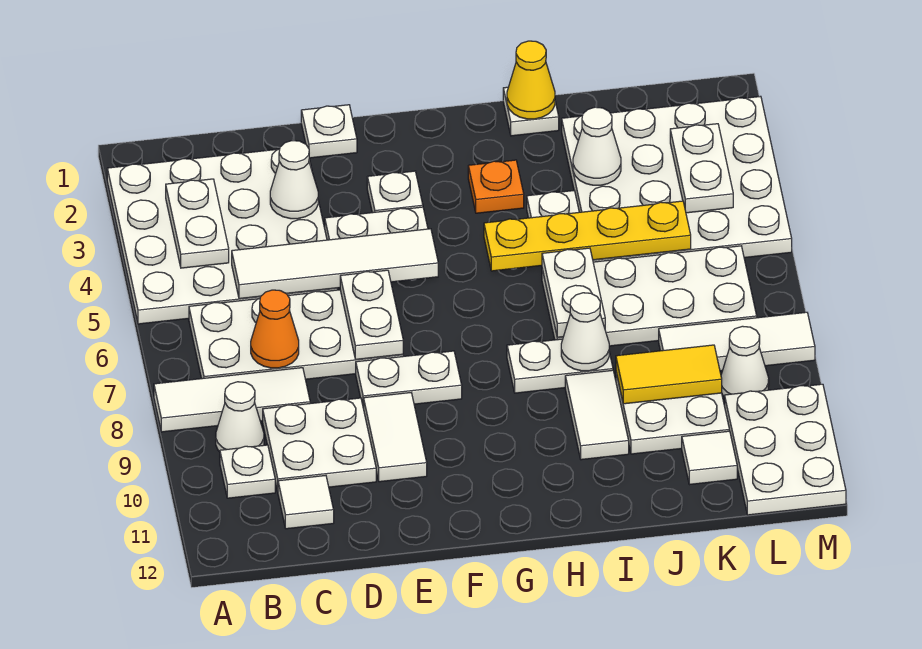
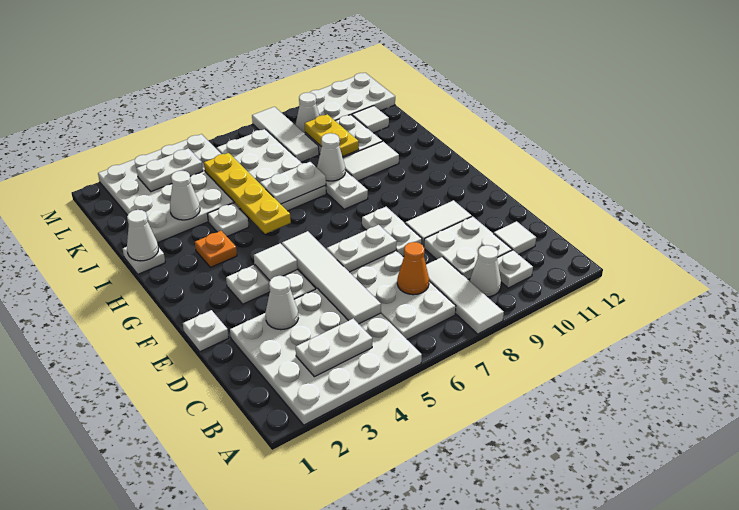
none -> white tile F4 level 2
yellow cone I1 level 2 -> white cone I1 level 2
yellow tile J9:K9 level 2 -> yellow plate J9:K9 level 2

